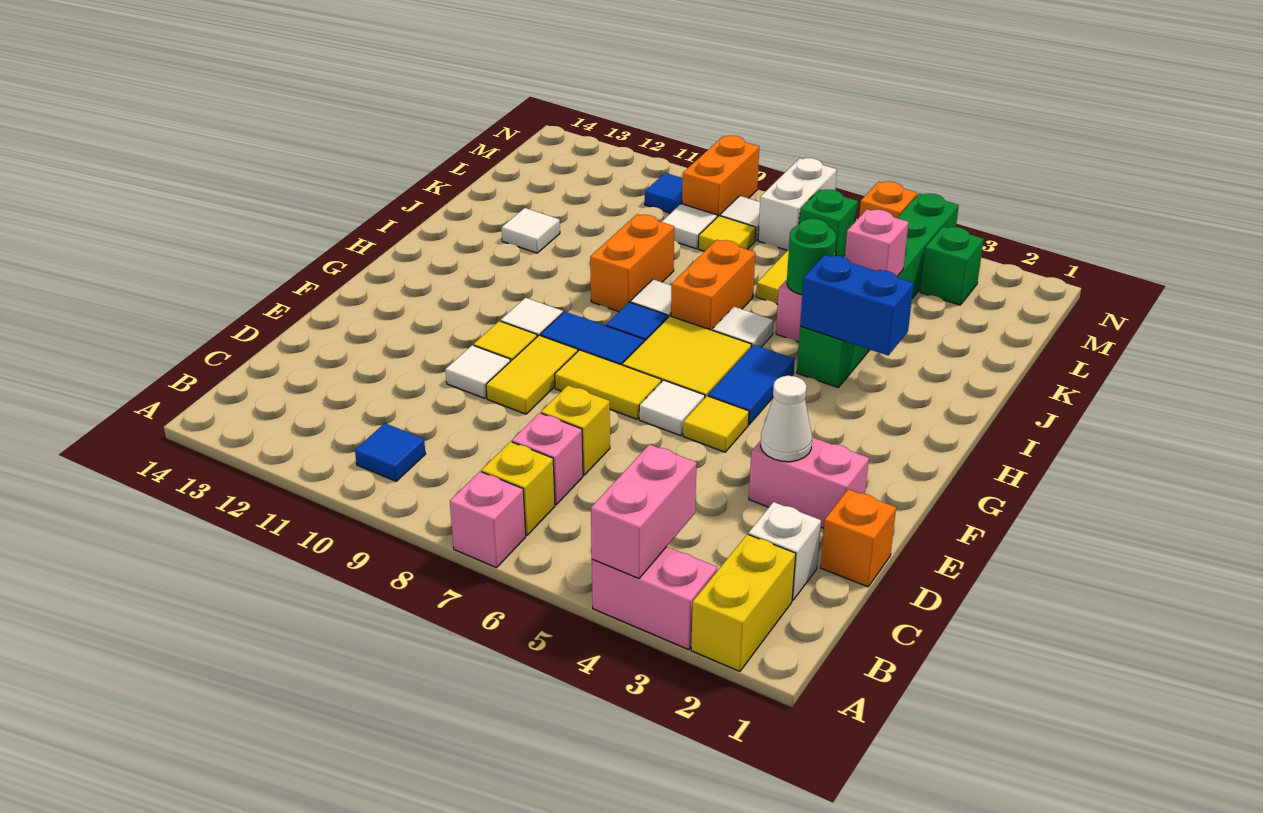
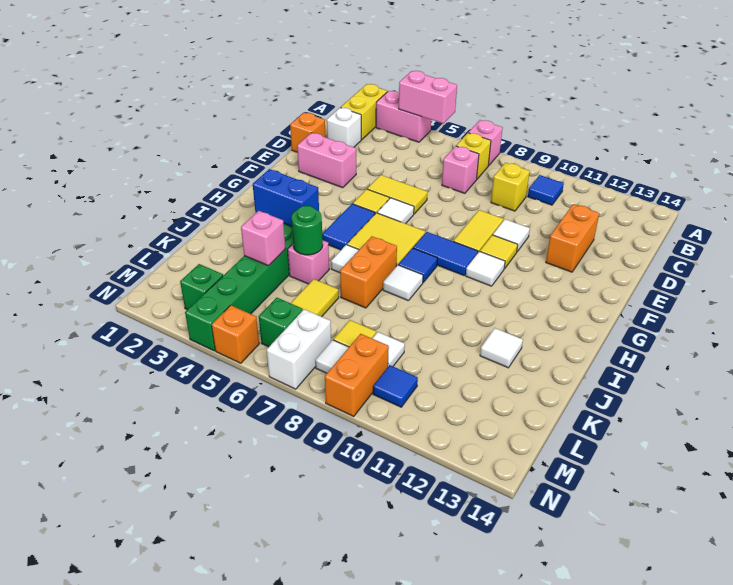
pink brick A4:B4 level 2 -> pink brick A4:A5 level 2
yellow brick D7 level 1 -> yellow brick C9 level 1
white cone E3 level 2 -> none
yellow tile F7:F8 level 1 -> yellow tile E5:E6 level 1
orange brick I9:J9 level 1 -> orange brick D12:E12 level 1

